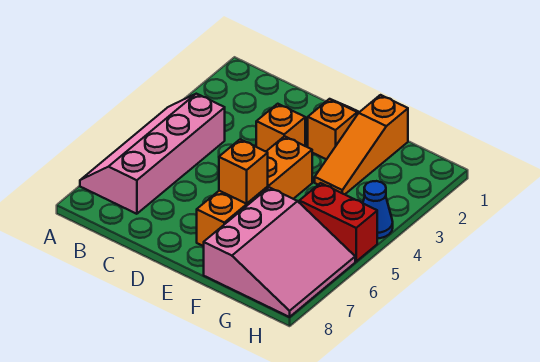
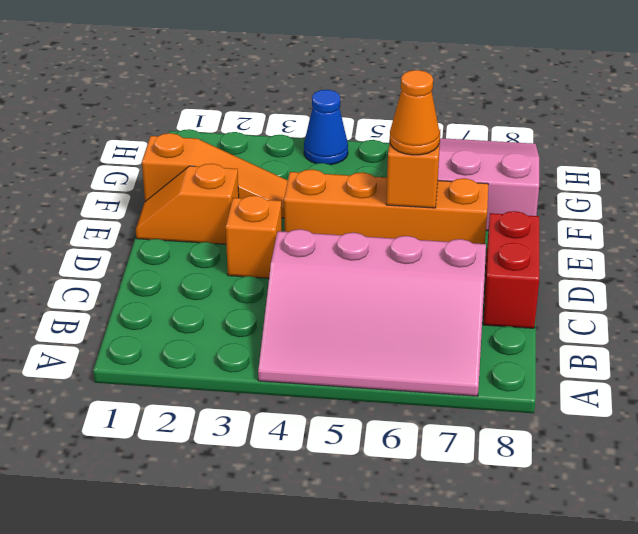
pink slope A4:B7 level 1 top B -> pink slope A4:C7 level 1 top C
none -> orange cone E6 level 3
red brick G5:H5 level 1 -> red brick C8:D8 level 1

